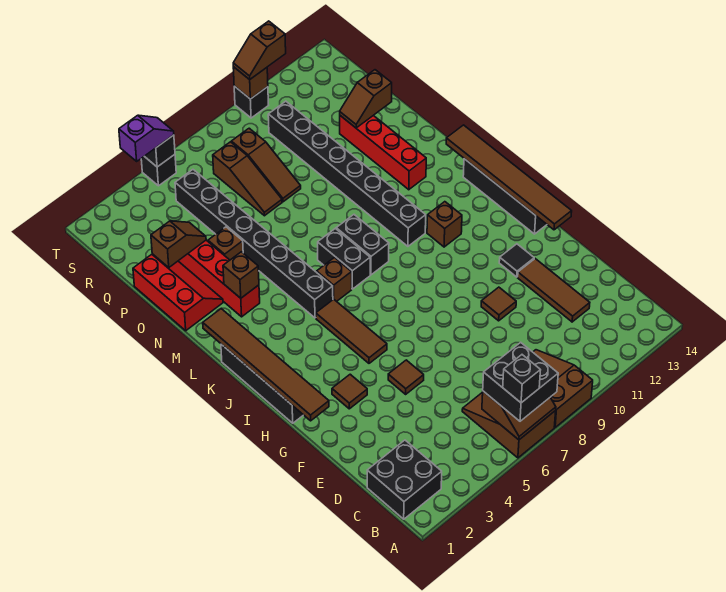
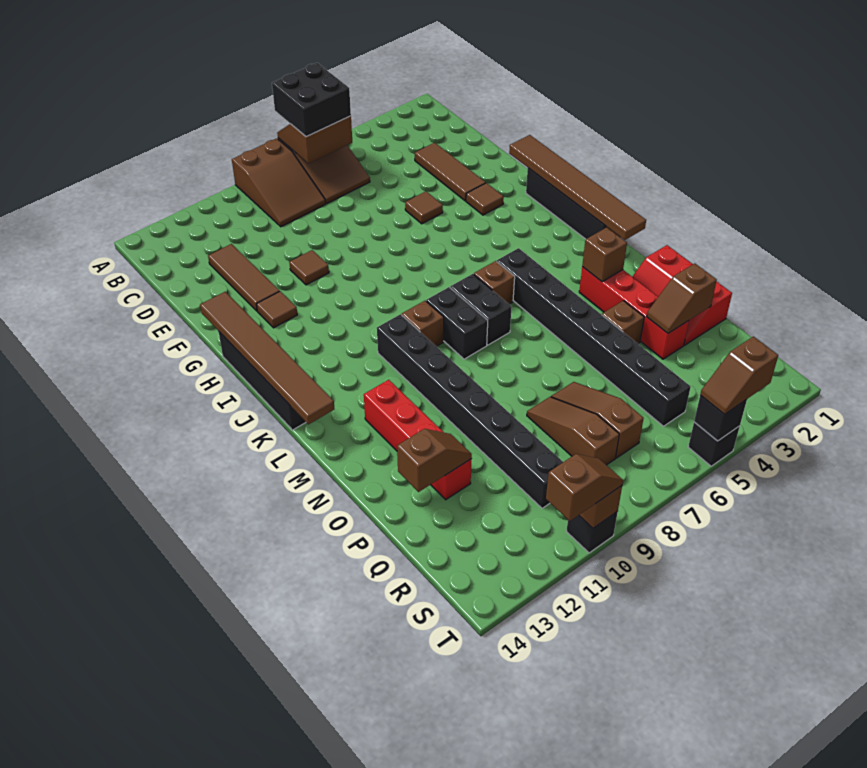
black brick A6 level 4 -> none
black brick B1:C2 level 1 -> none
black tile G12 level 1 -> brown tile G12 level 1
brown tile H5:J5 level 1 -> brown tile D3:F3 level 1
brown brick J11 level 1 -> brown brick K9 level 1
purple slope T4:T5 level 3 top 4 -> brown slope T4:T5 level 3 top 4

